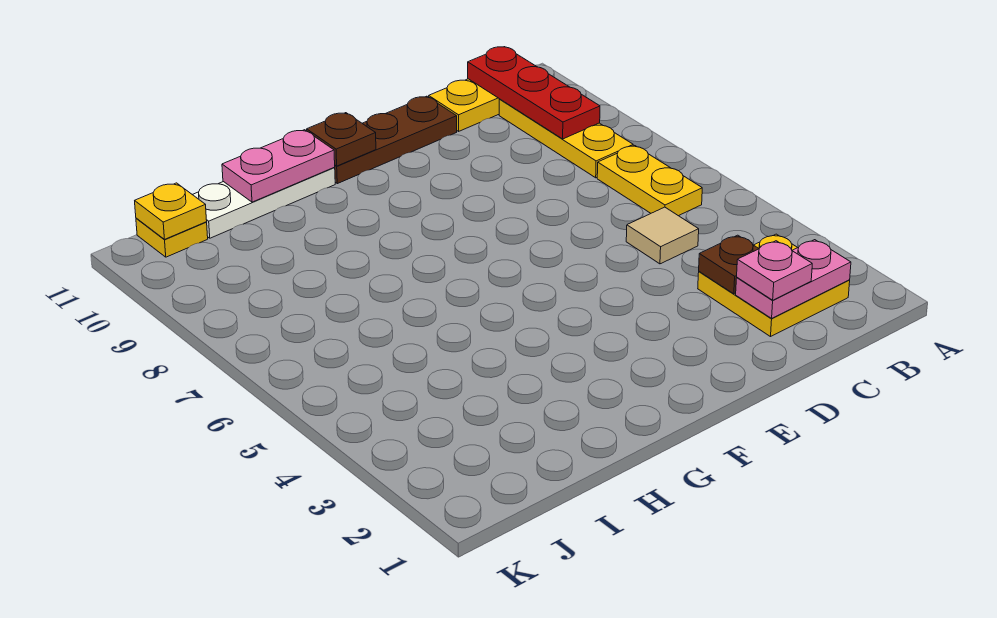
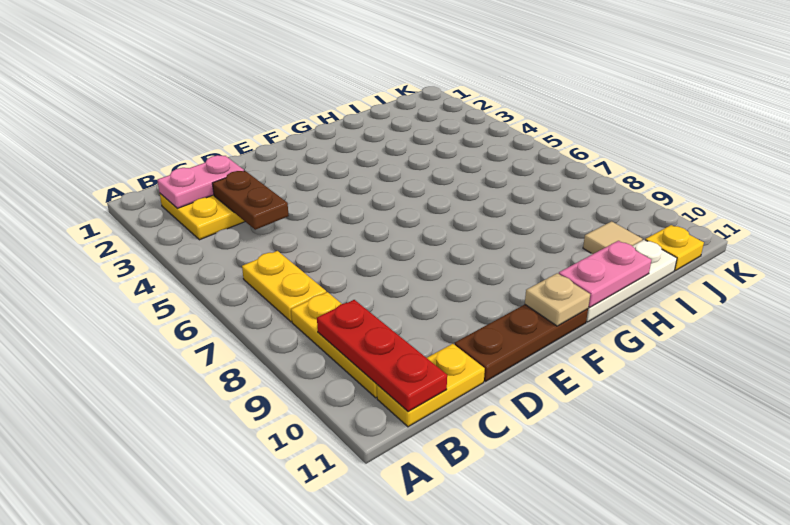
pink plate C2 level 3 -> none
brown plate C3 level 2 -> brown plate C3:C4 level 2
tan tile C5 level 1 -> tan tile I10 level 1
brown plate F11 level 2 -> tan plate F11 level 2
yellow plate J11 level 2 -> none

